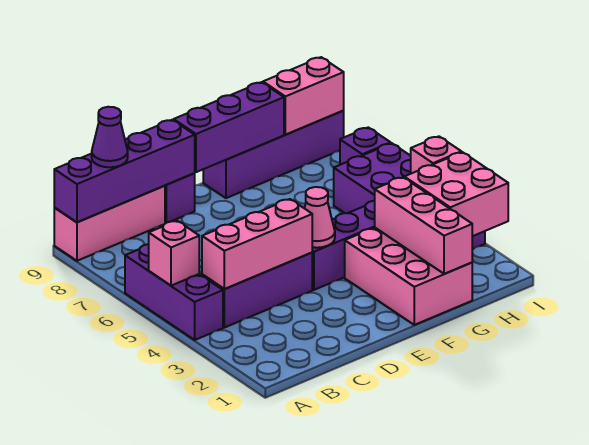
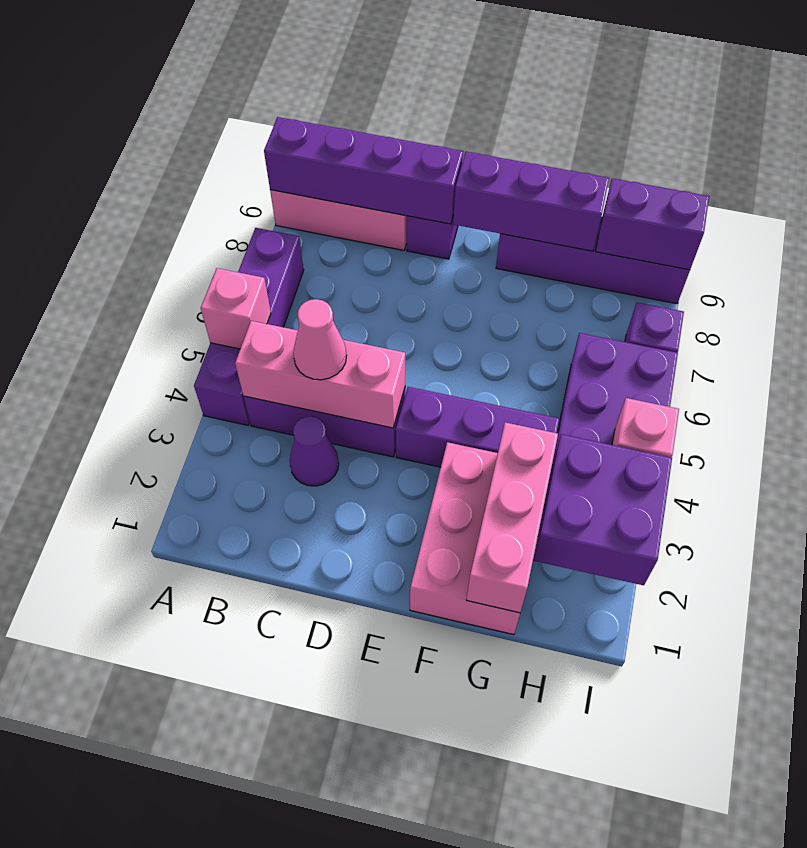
purple brick A4:A6 level 1 -> purple brick A4:A7 level 1
purple cone B9 level 3 -> purple cone C3 level 1
pink cone E4 level 2 -> pink cone C4 level 3
pink brick H2:I3 level 2 -> purple brick H2:I3 level 2
pink brick H9:I9 level 2 -> purple brick H9:I9 level 2

